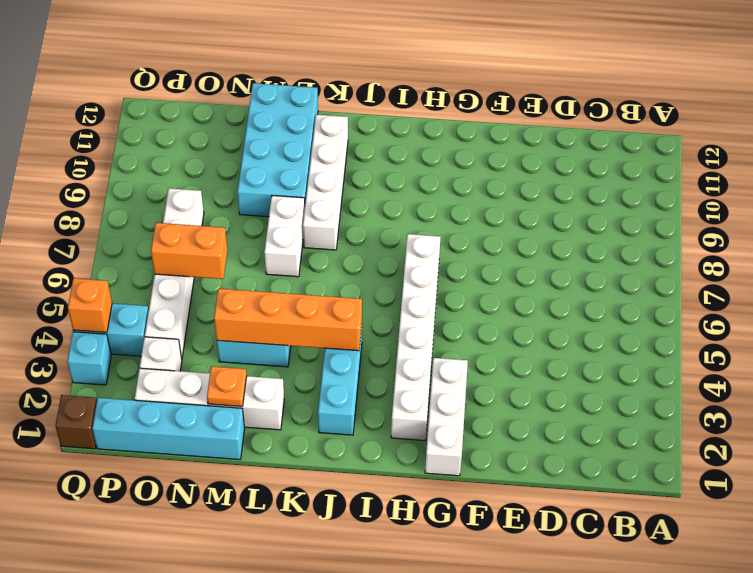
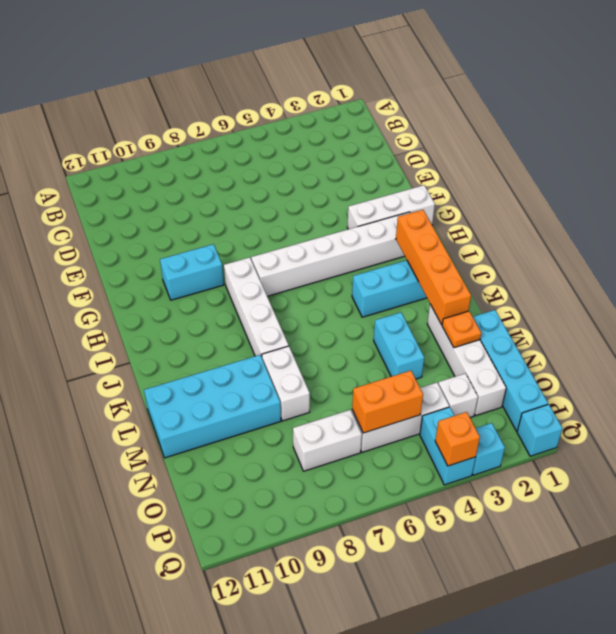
none -> cyan brick G9:G10 level 1
orange brick J4:M4 level 2 -> orange brick I2:L2 level 2
white brick K8:K11 level 1 -> white brick H8:K8 level 1
white brick L7:L8 level 1 -> white brick L8:M8 level 1
orange brick N6:O6 level 2 -> orange brick O5:O6 level 2
brown brick Q1 level 1 -> cyan brick Q1 level 1

